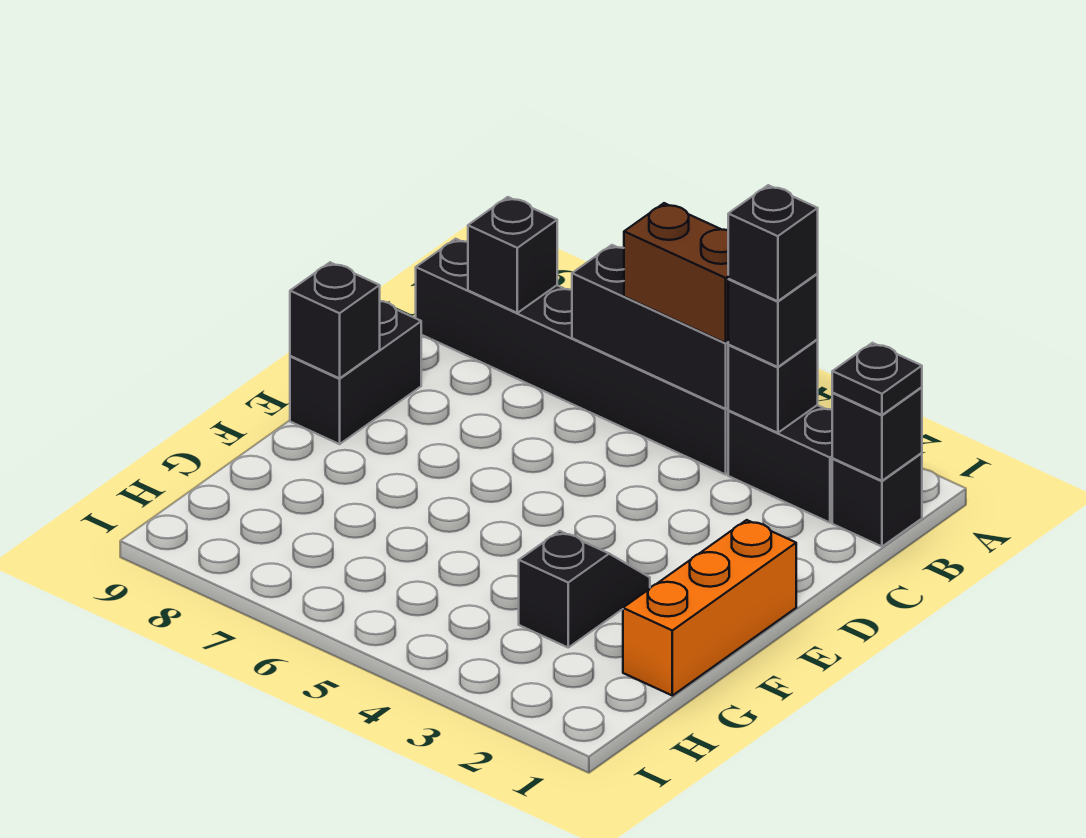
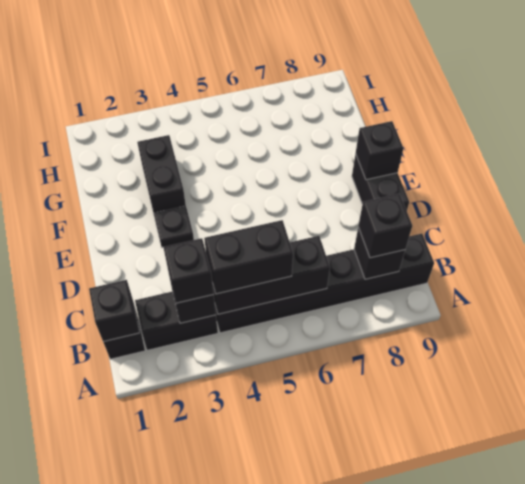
black plate B1 level 3 -> black plate E3 level 1
black brick B3 level 4 -> black brick B8 level 3
brown brick B4:B5 level 3 -> black brick B4:B5 level 3
orange brick E1:G1 level 1 -> none
black slope F3:G3 level 1 top G -> black brick F3:G3 level 1

